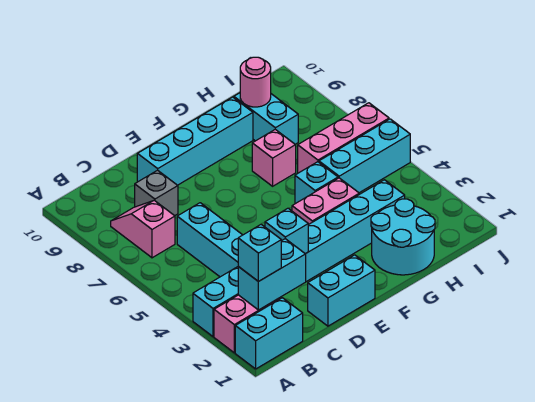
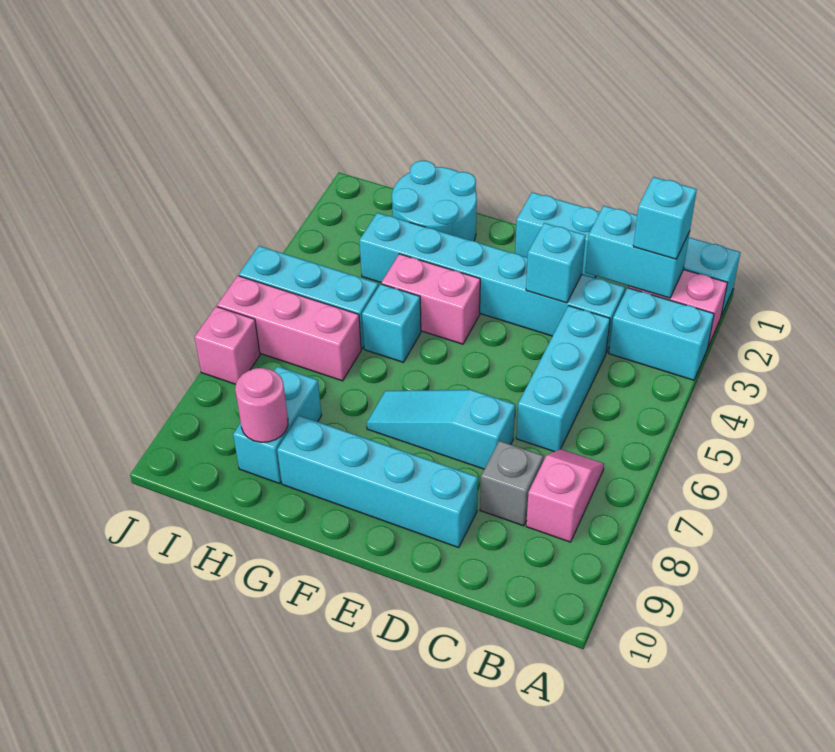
pink slope B7:B8 level 1 top 7 -> pink slope B7:B8 level 1 top 8
none -> cyan slope D7:F7 level 1 top D
pink brick G7 level 1 -> pink brick J7 level 1

